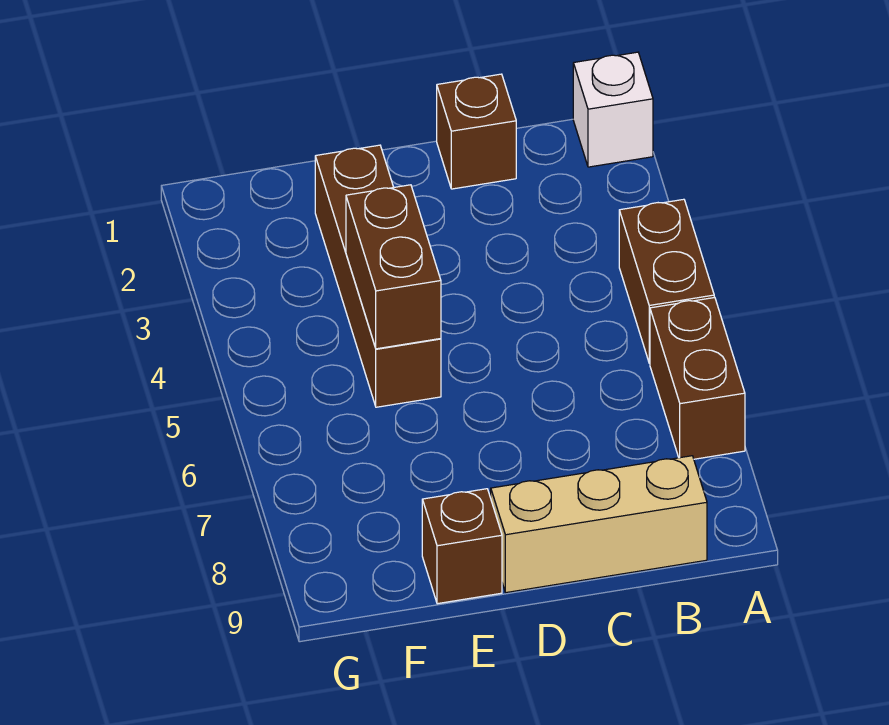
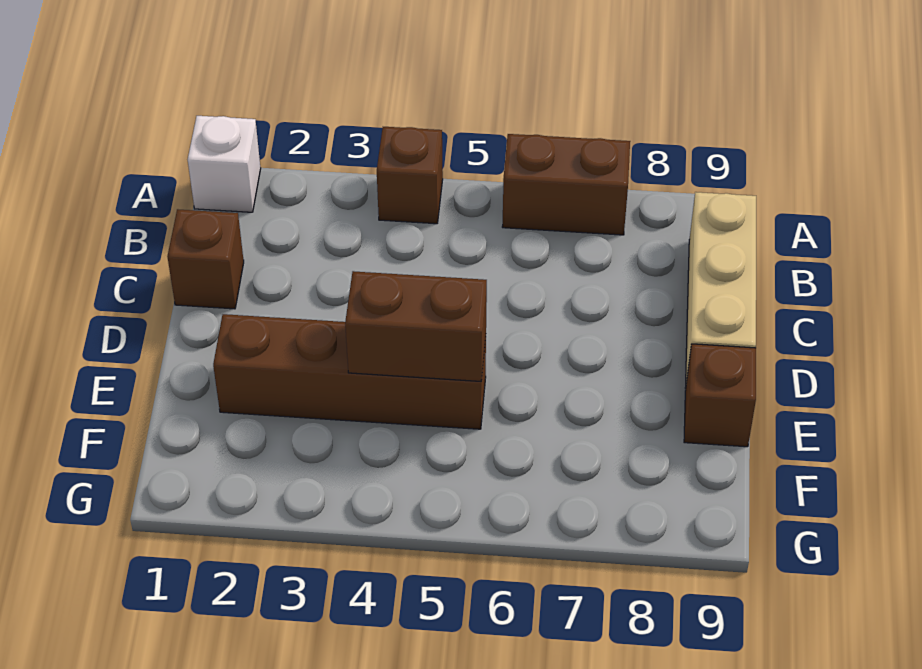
brown brick A4:A5 level 1 -> brown brick A4 level 1

